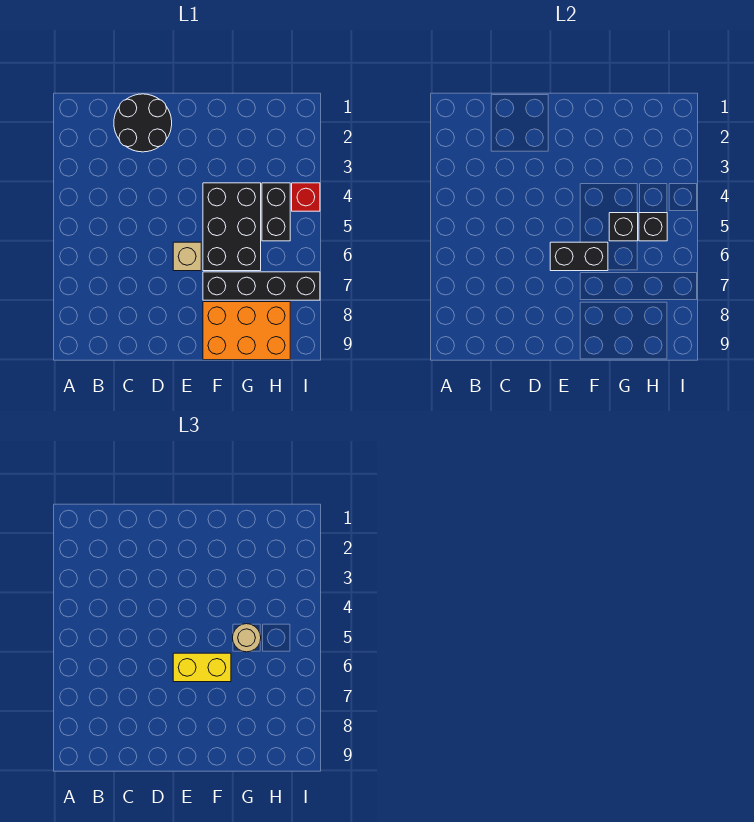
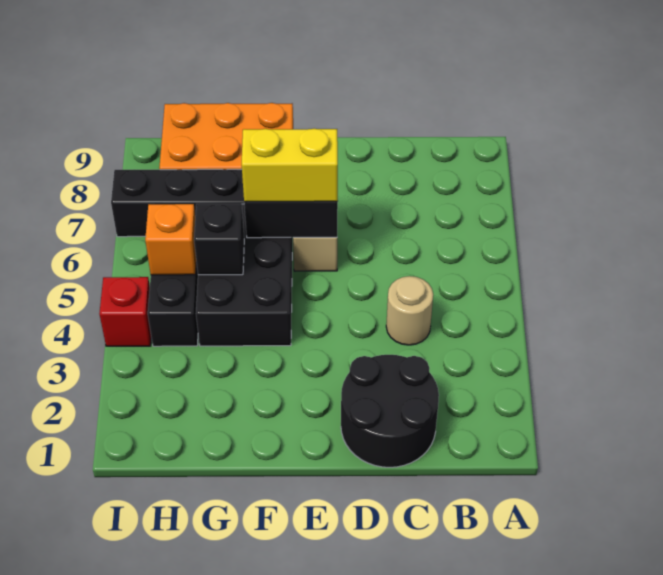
tan round brick G5 level 3 -> tan round brick C4 level 1
black brick H5 level 2 -> orange brick H5 level 2

